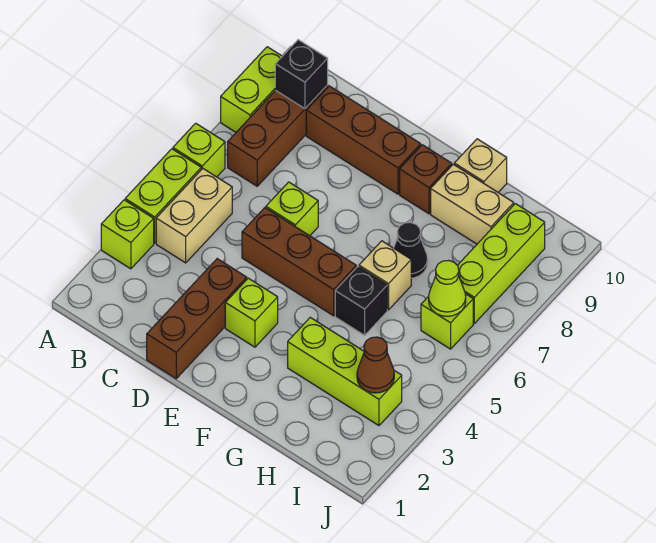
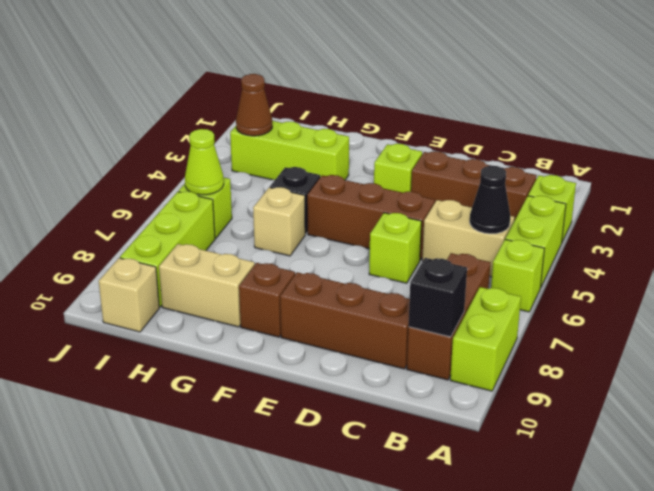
tan brick B4:B5 level 1 -> tan brick B5:C5 level 1
brown brick D1:D3 level 1 -> brown brick B3:D3 level 1
black cone G7 level 1 -> black cone B5 level 2
tan brick G10 level 1 -> tan brick I10 level 1

